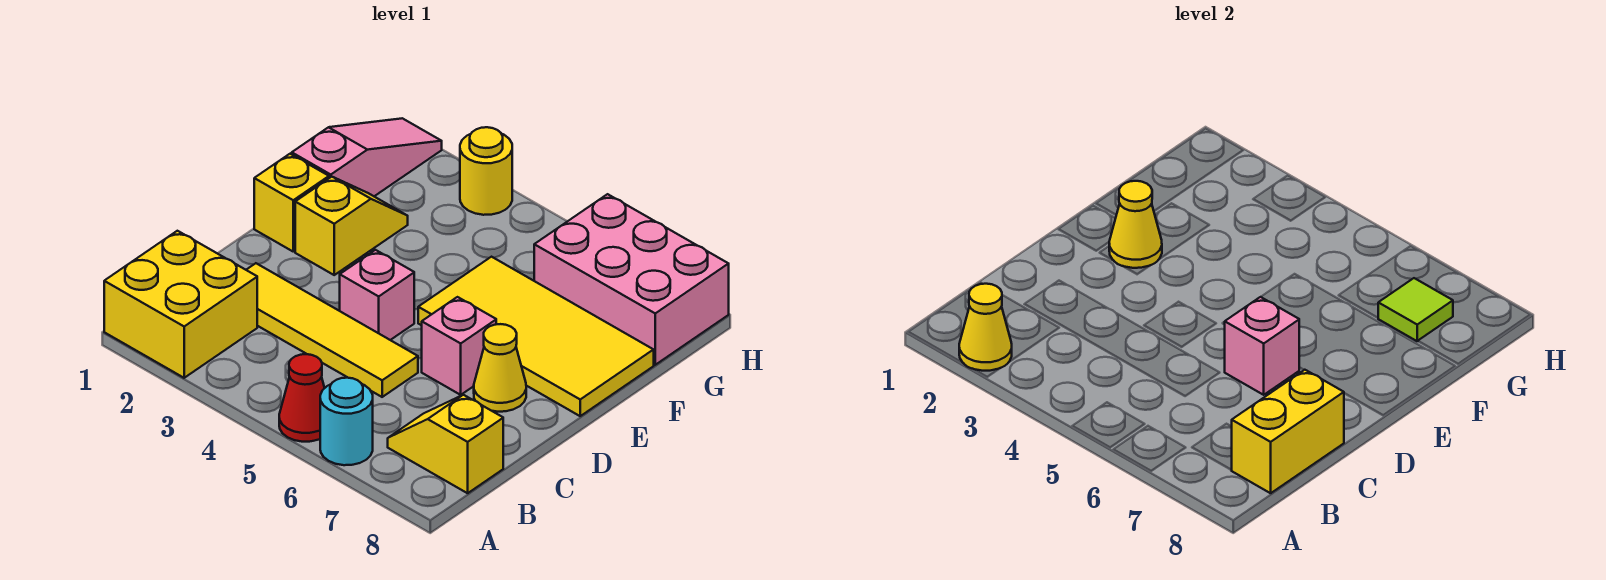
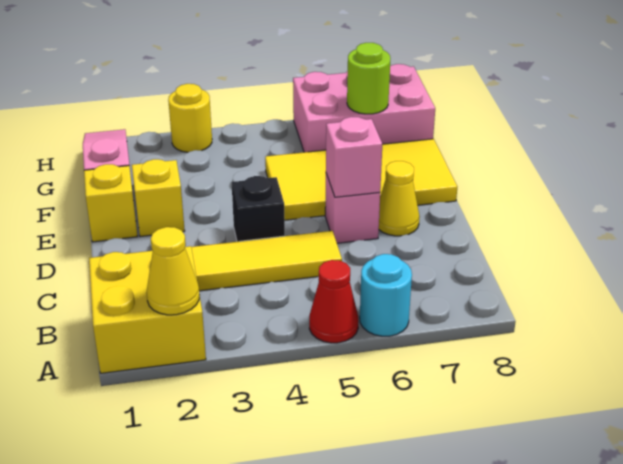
yellow slope B7:B8 level 1 top 8 -> none
yellow brick B8:C8 level 2 -> none
pink brick D4 level 1 -> black brick D4 level 1
yellow cone E2 level 2 -> none
lime tile G7 level 2 -> lime round brick G7 level 2

